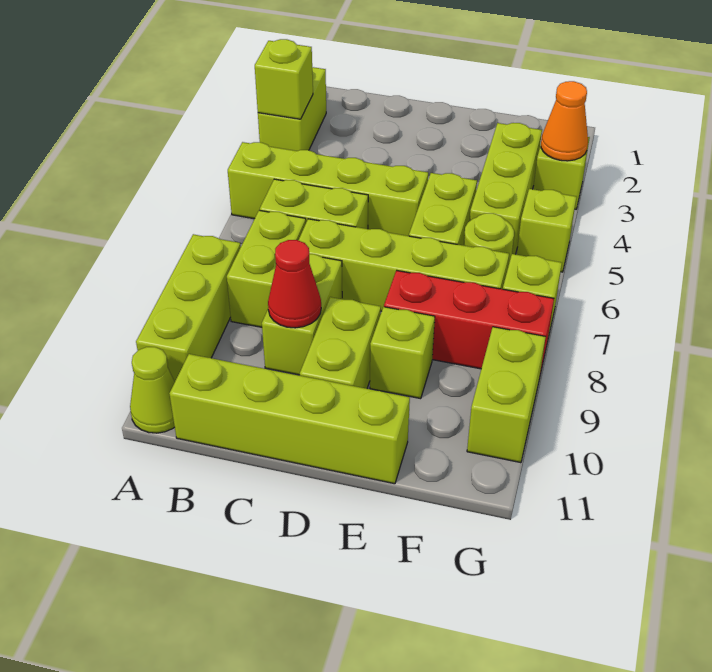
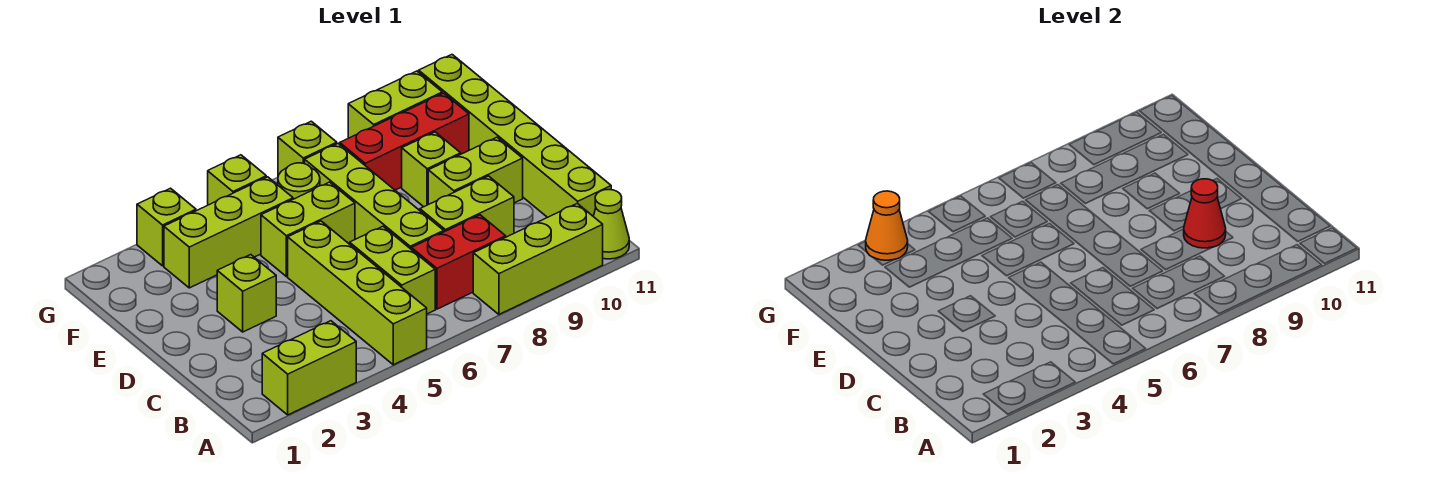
lime brick A3 level 2 -> lime brick D3 level 1
lime brick B7:B8 level 1 -> red brick B7:B8 level 1
lime brick B11:E11 level 1 -> lime brick B11:G11 level 1
red brick E8:G8 level 1 -> red brick F8:F10 level 1

